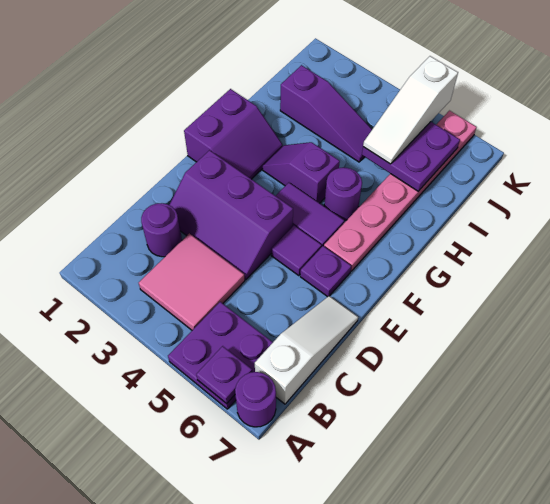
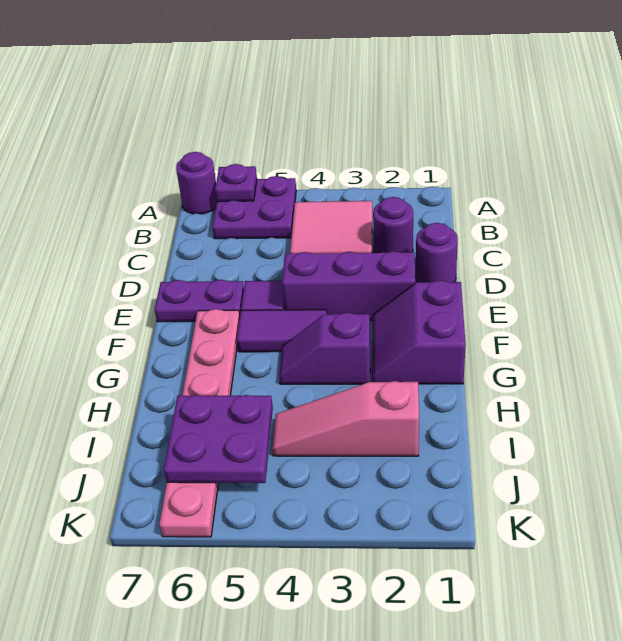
white slope B7:D7 level 1 top B -> none
purple plate E6 level 1 -> purple plate E6:E7 level 1
purple slope G3:G4 level 1 top 4 -> purple slope G3:G4 level 1 top 3
purple round brick G5 level 1 -> purple round brick D1 level 1
purple slope I2:I4 level 1 top 2 -> pink slope I2:I4 level 1 top 2
white slope I5:K5 level 3 top K -> none

